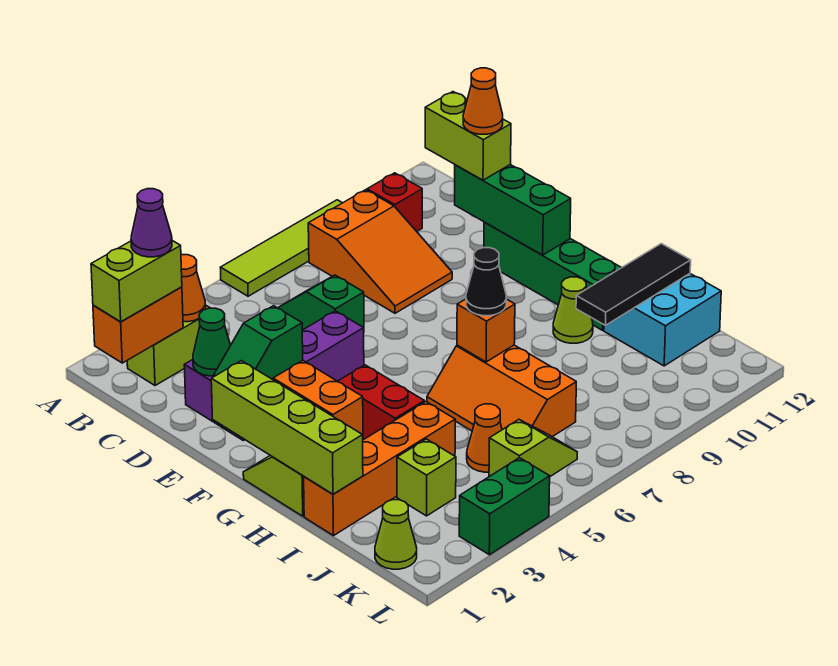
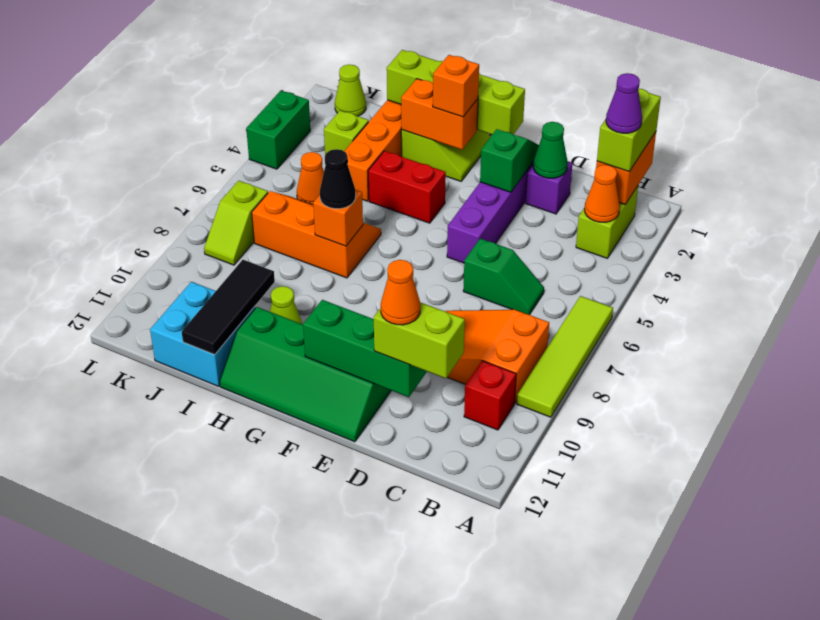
none -> orange brick G2 level 3
lime slope K5:K6 level 1 top 5 -> lime slope K7:K8 level 1 top 7

